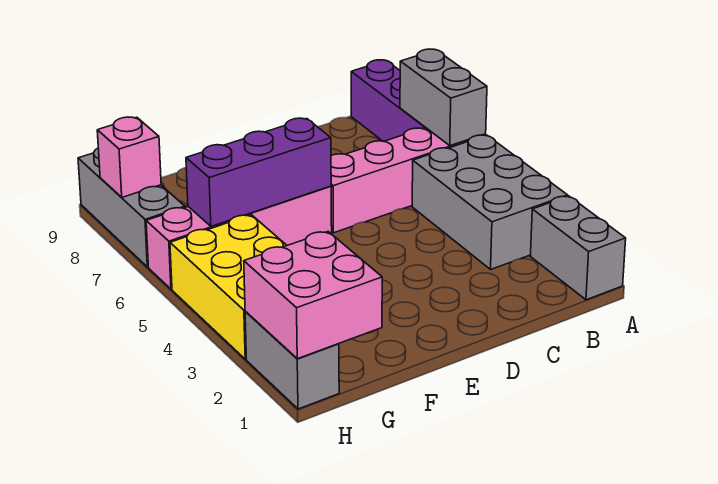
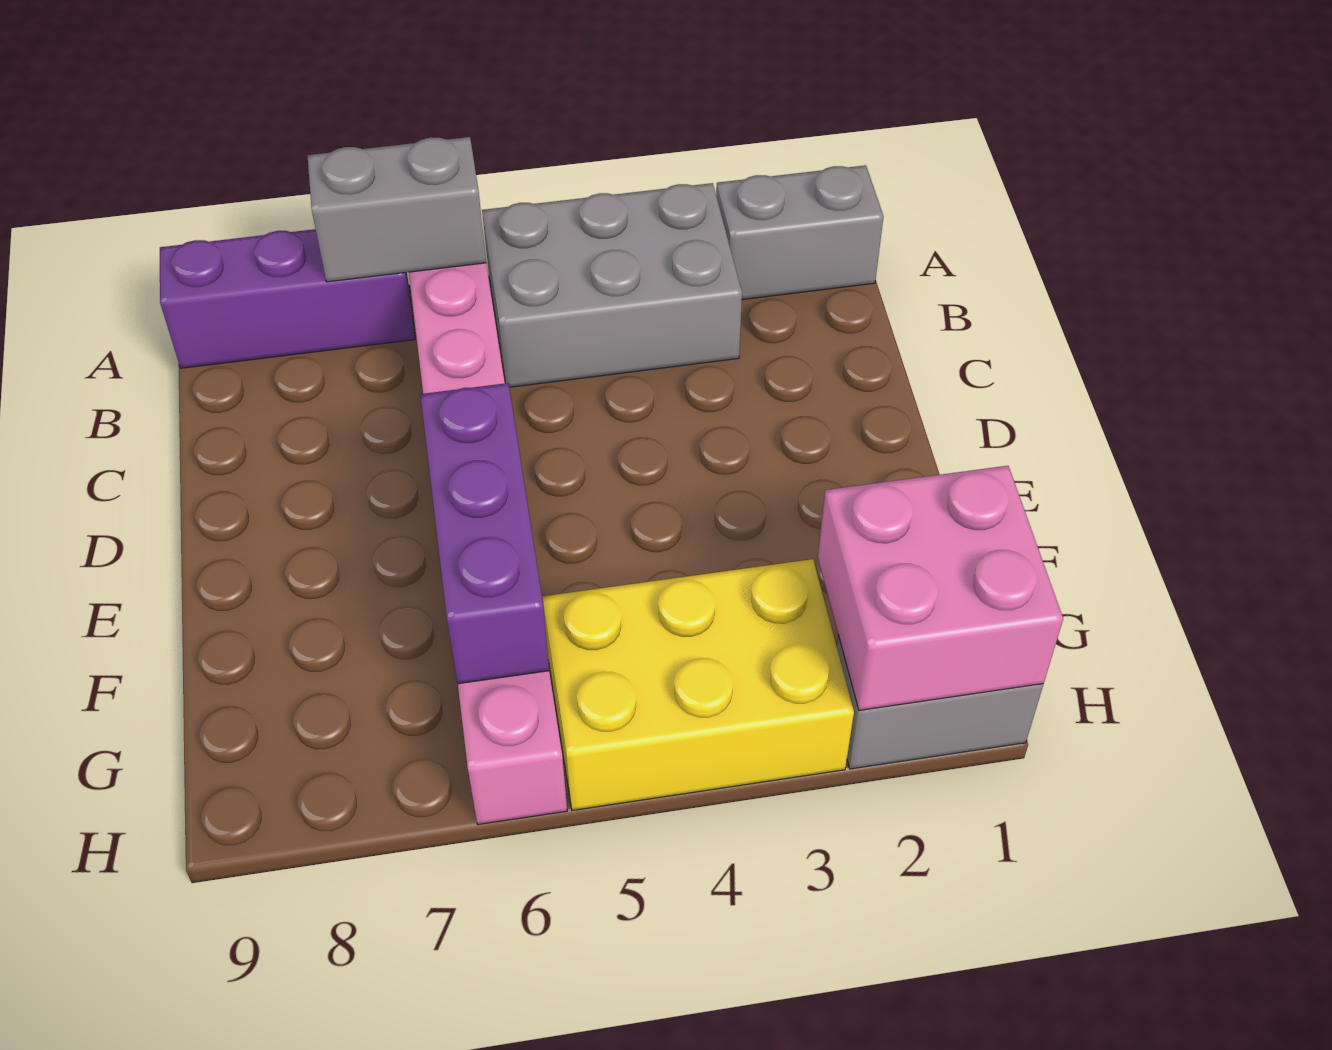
grey brick H7:H9 level 1 -> none
pink brick H8 level 2 -> none

